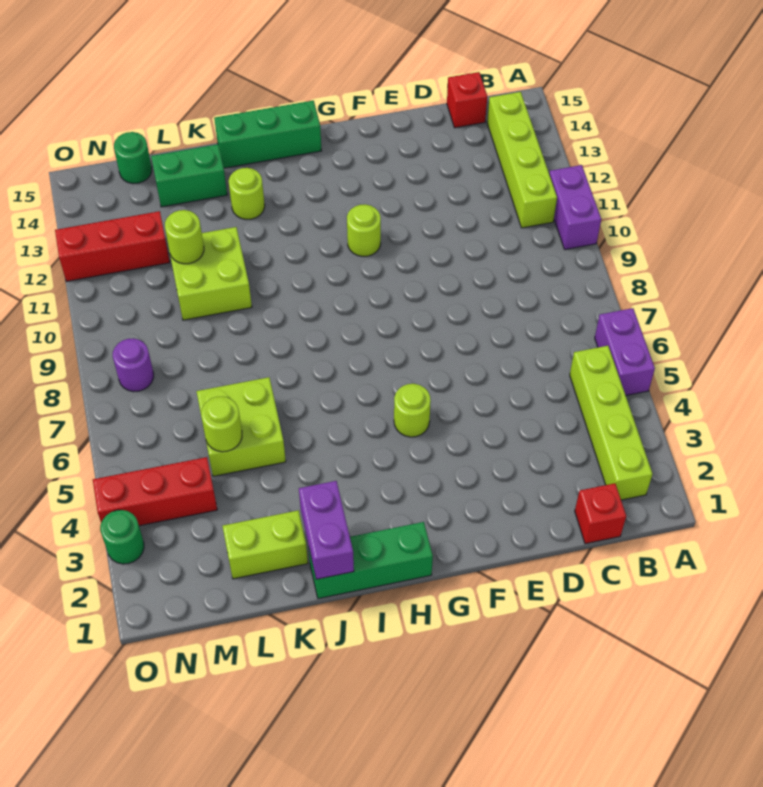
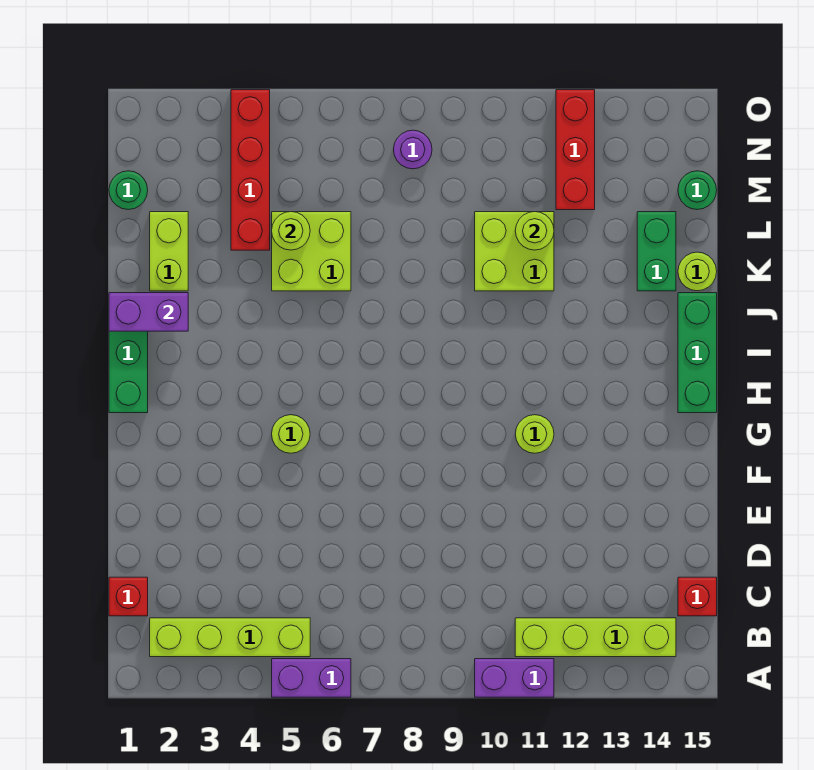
lime round brick J13 level 1 -> lime round brick K15 level 1
red brick M4:O4 level 1 -> red brick L4:O4 level 1
green round brick O3 level 1 -> green round brick M1 level 1

